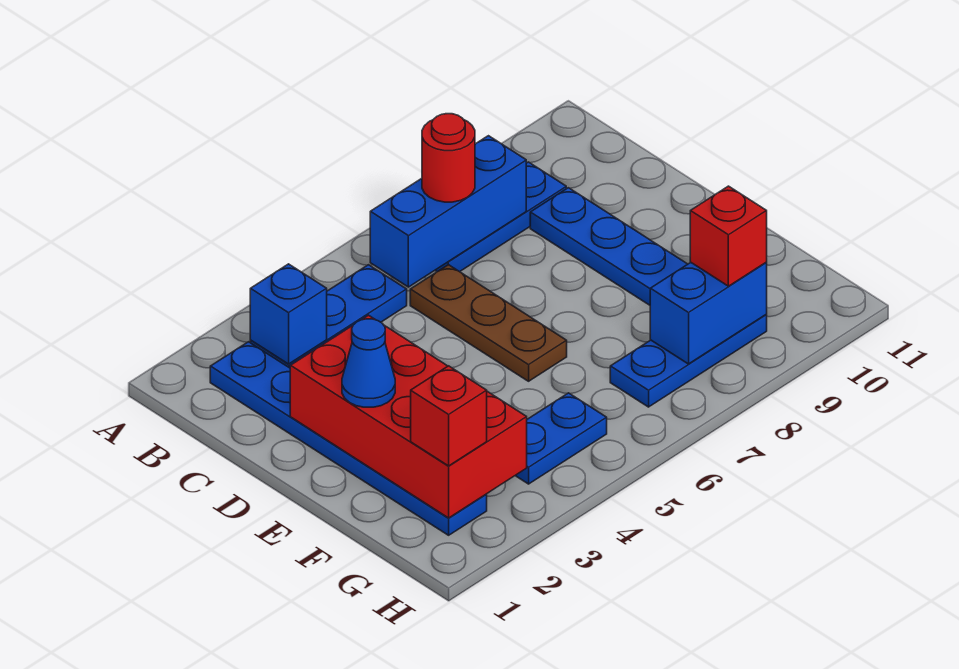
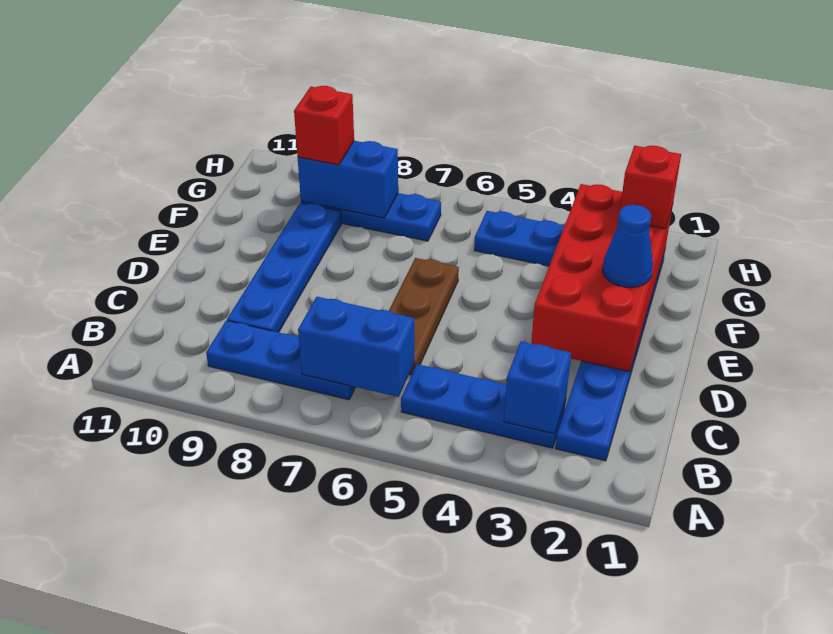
blue brick B6:B8 level 2 -> blue brick B6:B7 level 2
red round brick B7 level 3 -> none

